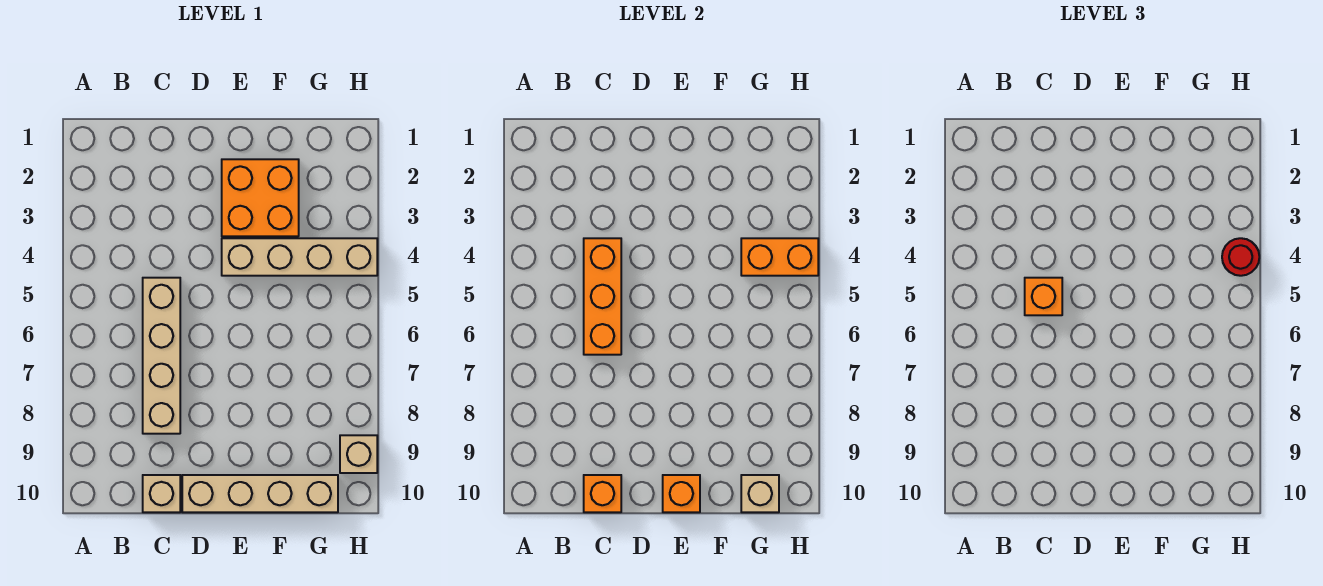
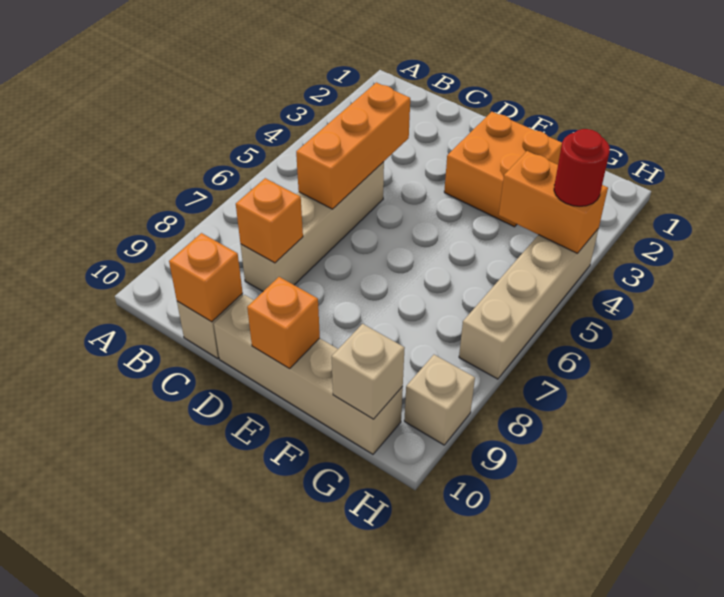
orange brick C5 level 3 -> orange brick C8 level 2
tan brick E4:H4 level 1 -> tan brick H4:H7 level 1

